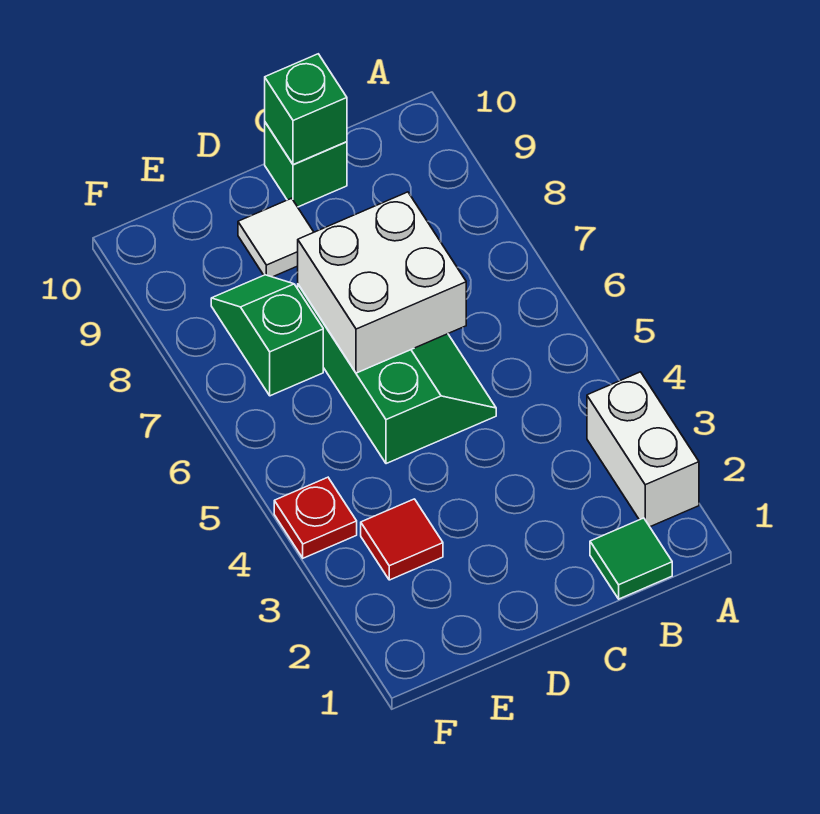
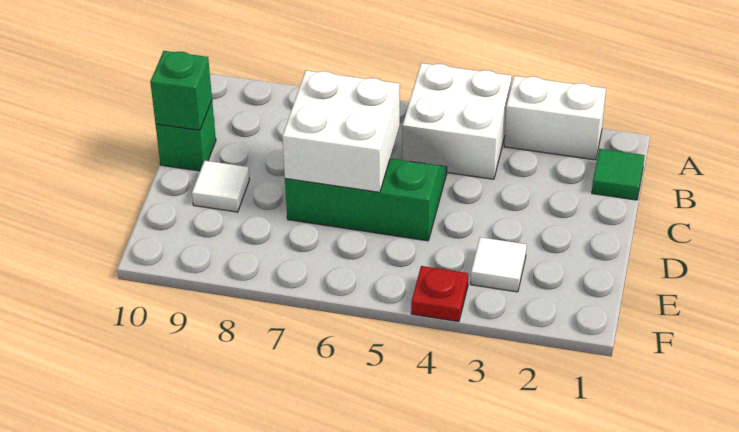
none -> white brick A4:B5 level 1
red tile E3 level 1 -> white tile E3 level 1
green slope E7:E8 level 1 top 7 -> none

